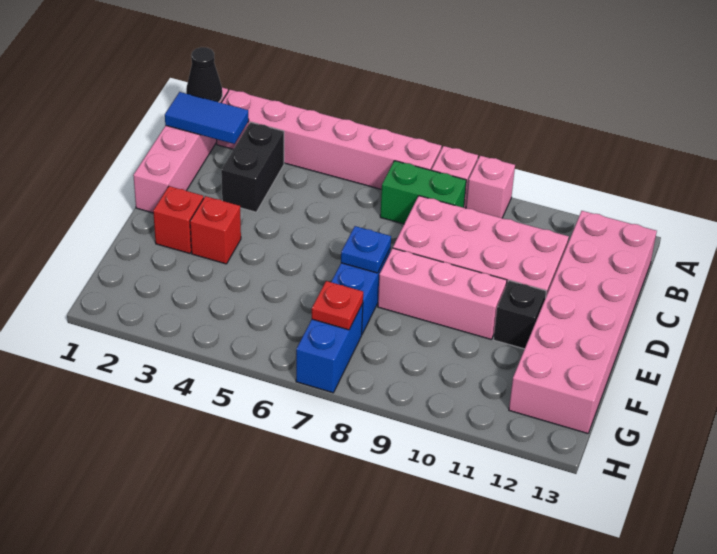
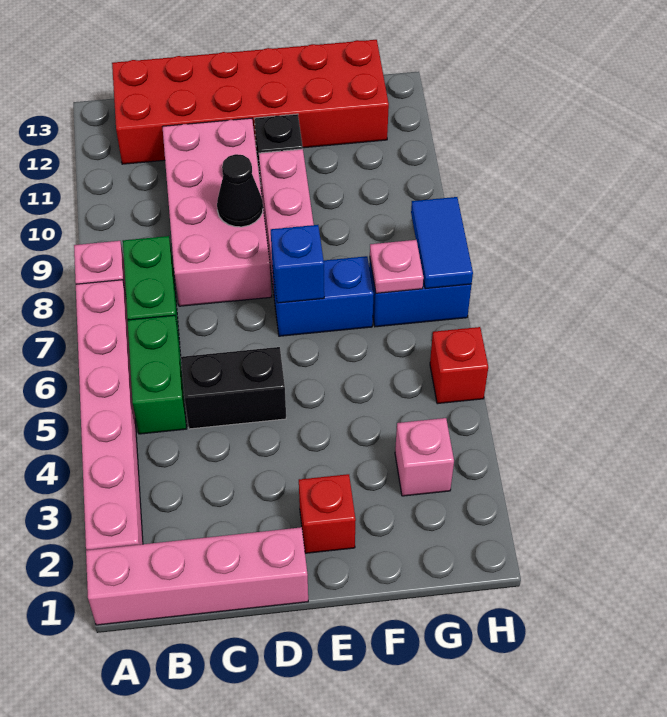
black cone A1 level 2 -> black cone D9 level 2
pink brick A9 level 1 -> pink brick G3 level 1
blue tile B1:B2 level 2 -> blue tile H7:H8 level 2
black brick B3:C3 level 1 -> black brick C5:D5 level 1
none -> green brick B5:B6 level 1
pink brick B12:G13 level 1 -> red brick B12:G13 level 1
red brick E3 level 1 -> red brick H5 level 1
blue plate E7 level 2 -> blue brick E7 level 2
red plate G7 level 2 -> pink plate G7 level 2

